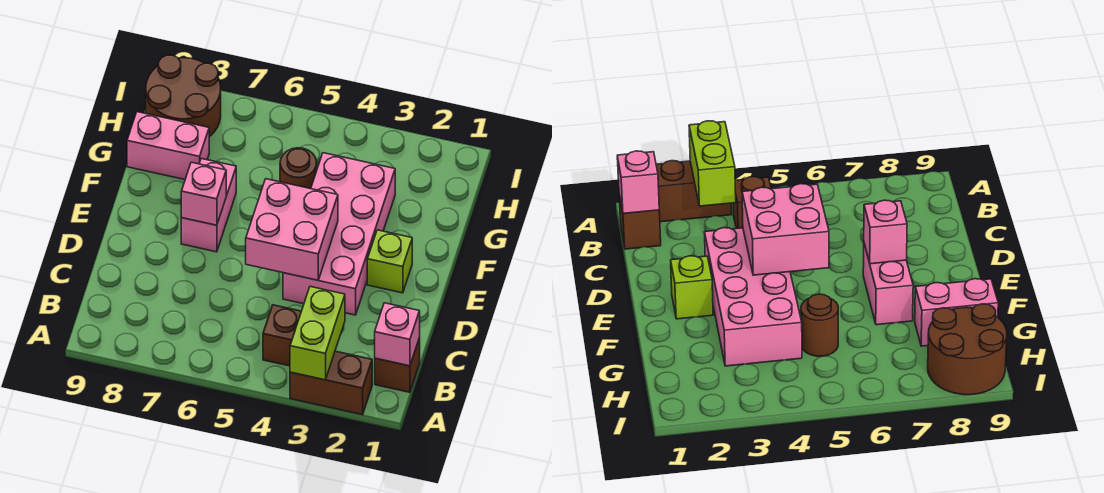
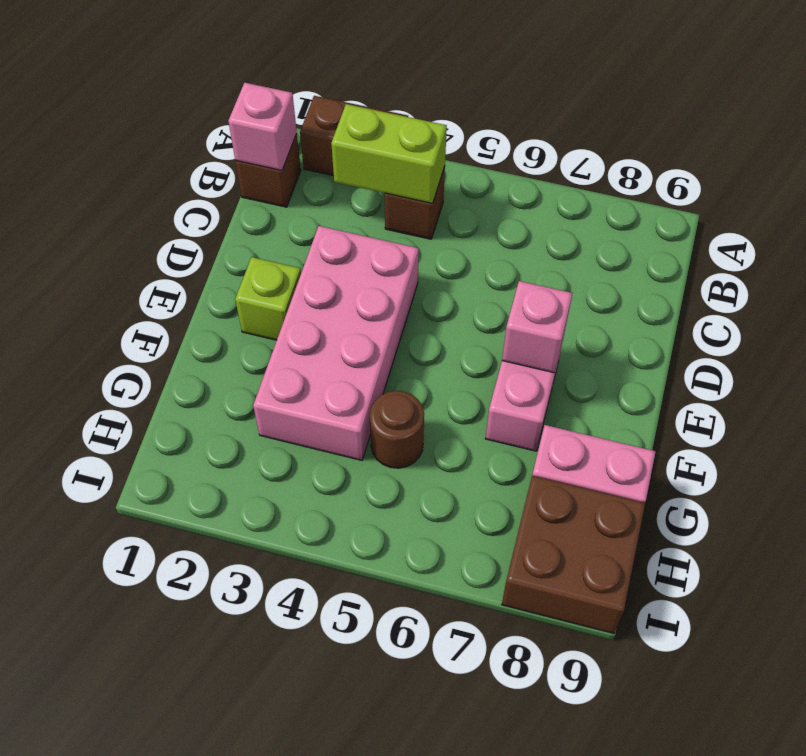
lime brick A3:B3 level 2 -> lime brick B3:B4 level 2
pink brick D4:E5 level 2 -> none
brown round brick H8:I9 level 1 -> brown brick H8:I9 level 1

